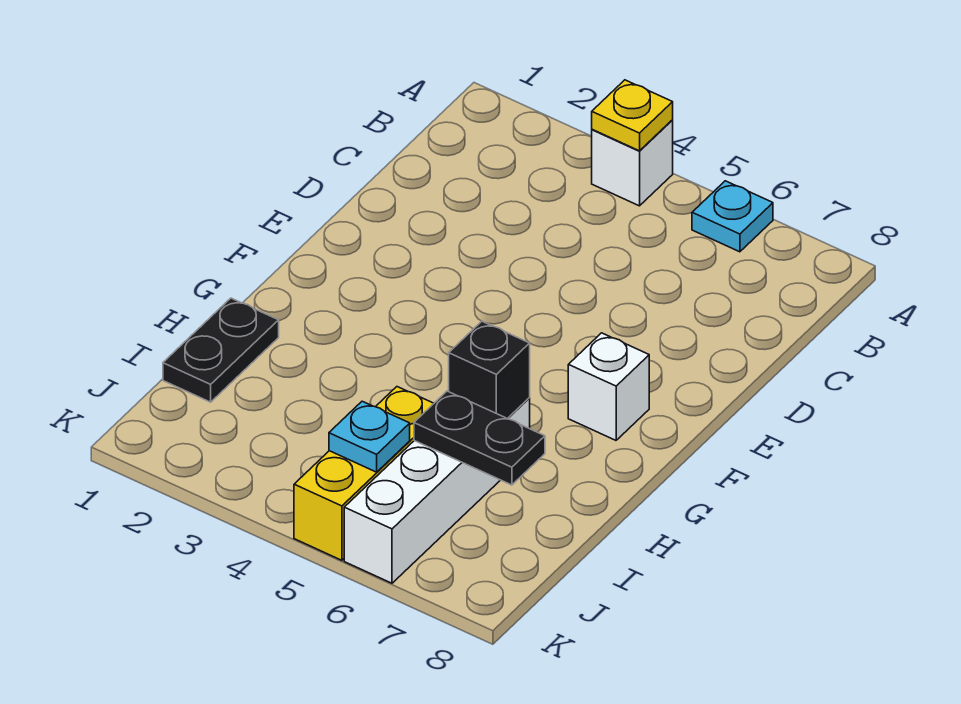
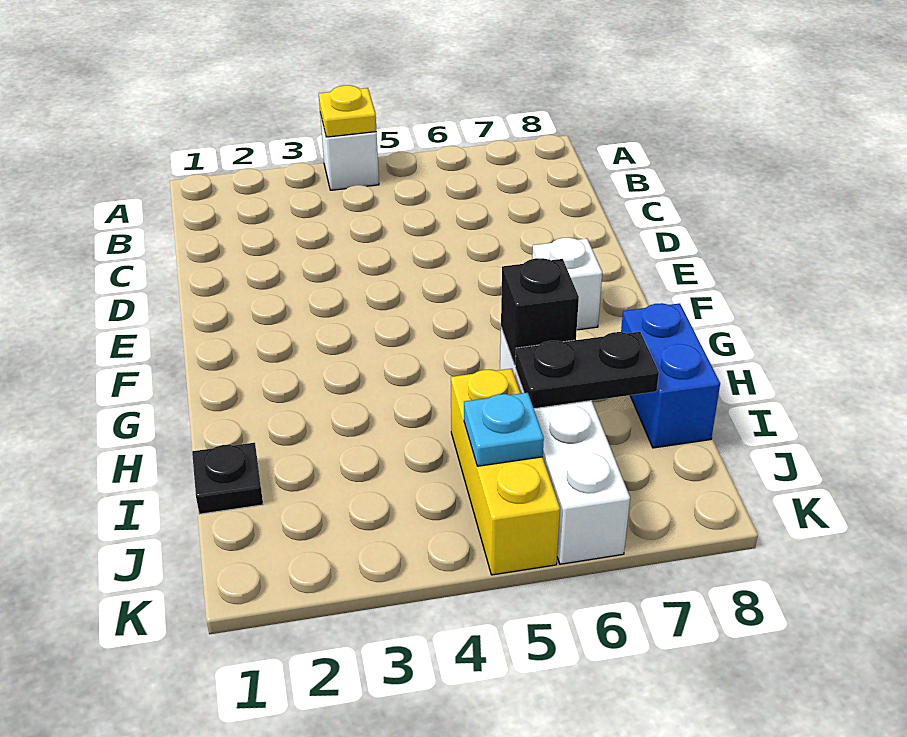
cyan plate A6 level 1 -> none
black plate H1:I1 level 1 -> black plate I1 level 1
none -> blue brick H8:I8 level 1

